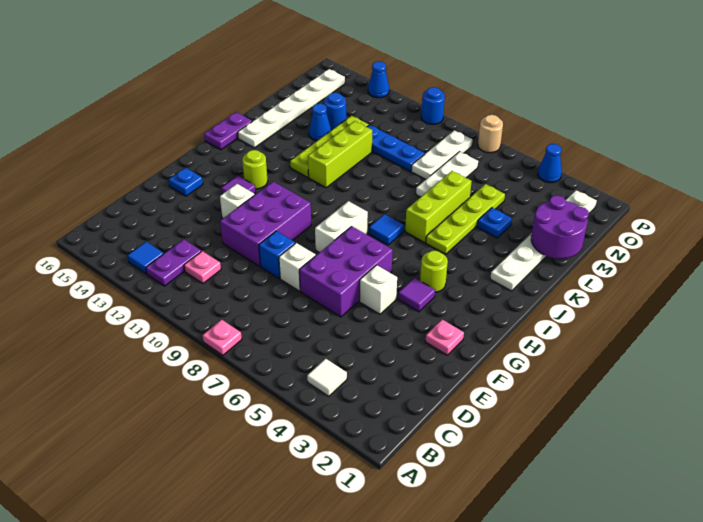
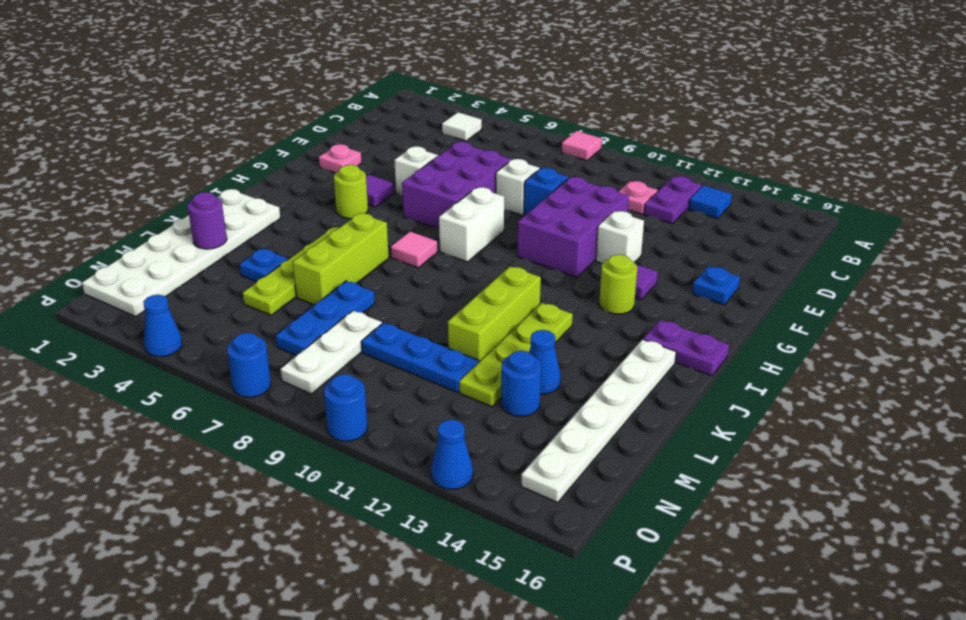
pink plate A8 level 1 -> pink tile A8 level 1
blue tile I7 level 1 -> pink tile I7 level 1
purple plate I16:J16 level 1 -> purple plate I15:I16 level 1
white plate J2:O2 level 1 -> white plate J1:O2 level 1
purple round brick L1:M2 level 2 -> purple round brick L2 level 2
white plate L7:N7 level 1 -> blue plate L7:N7 level 1
tan round brick P7 level 1 -> blue round brick P7 level 1

